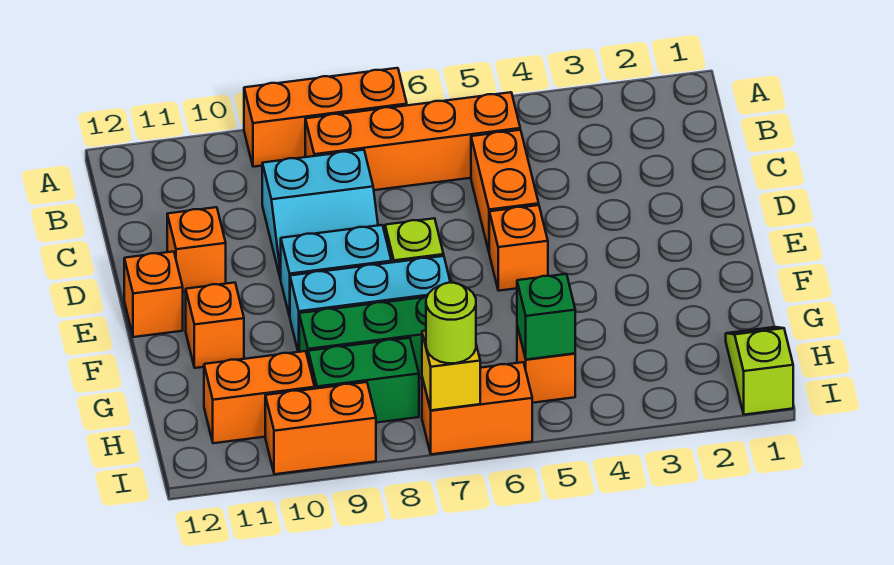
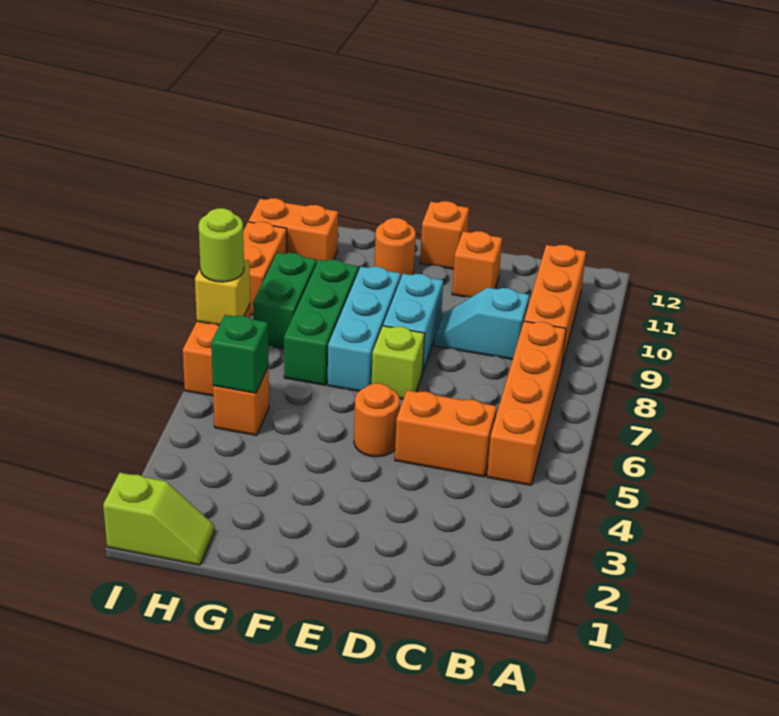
orange brick A7:A9 level 1 -> orange brick B9:B11 level 1
cyan slope C8:D9 level 1 top C -> cyan slope C9:D9 level 1 top C
orange brick E5 level 1 -> orange round brick E5 level 1
orange brick F11 level 1 -> orange round brick F11 level 1
orange brick H10:H11 level 1 -> orange brick H11:I11 level 1

